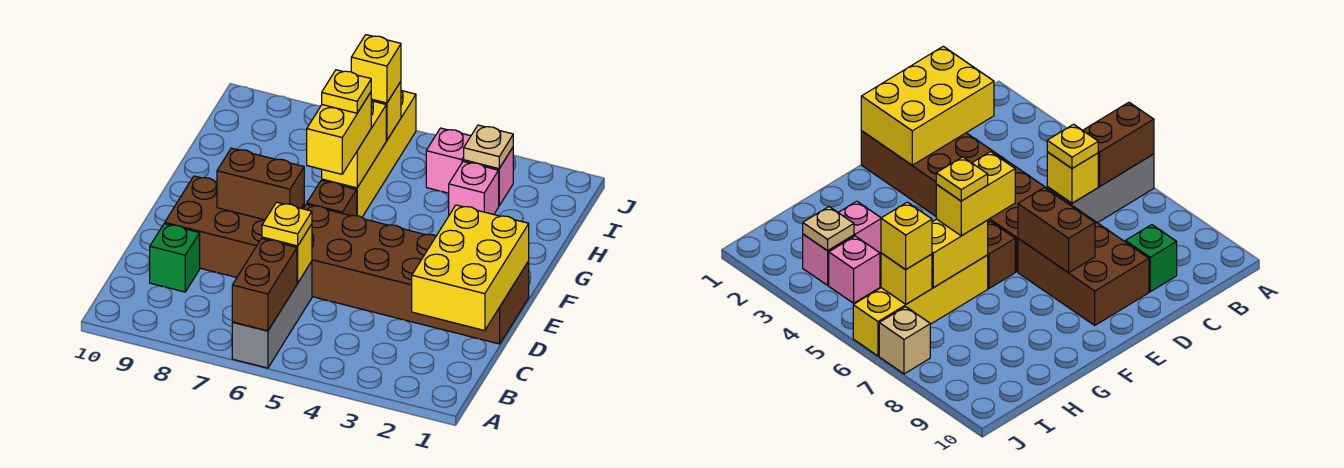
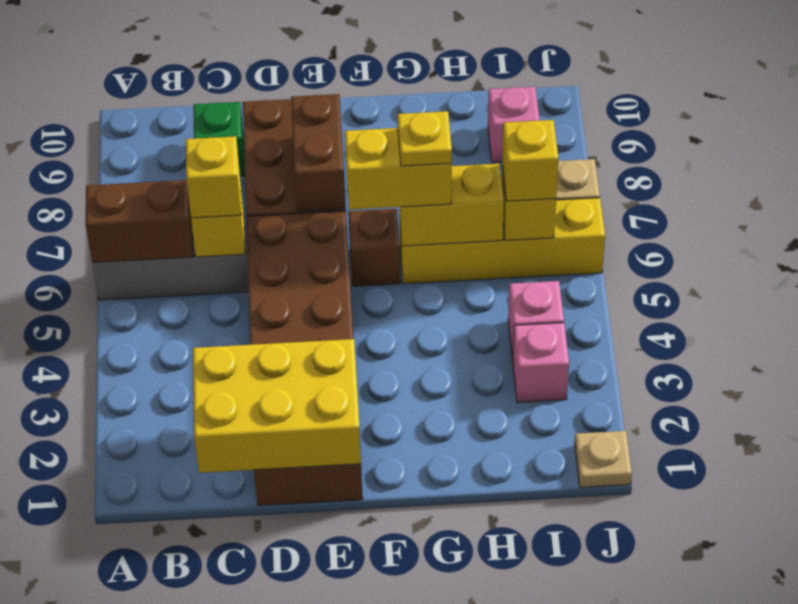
yellow plate C6 level 3 -> yellow brick C6 level 3
pink brick H3 level 1 -> pink brick I9 level 1
tan plate I3 level 2 -> tan plate J1 level 1

